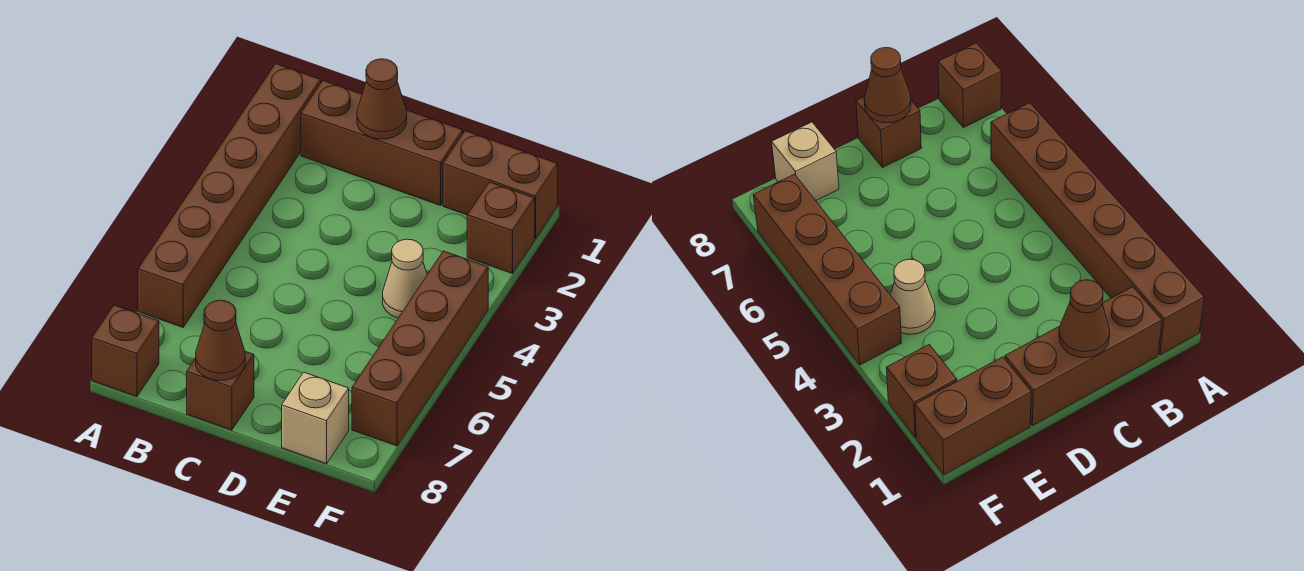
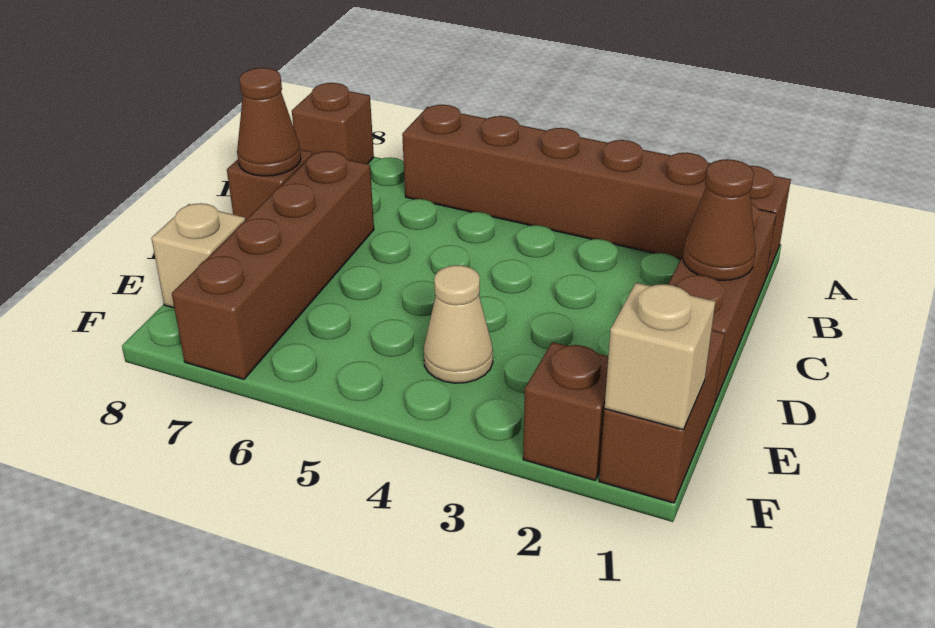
none -> tan brick F1 level 2
brown brick F4:F7 level 1 -> brown brick C7:F7 level 1

